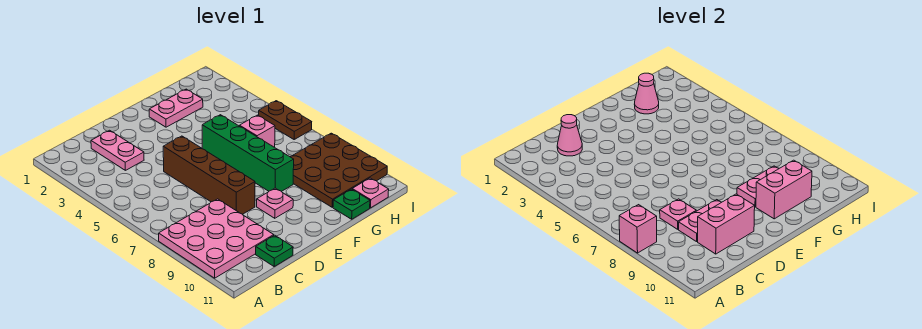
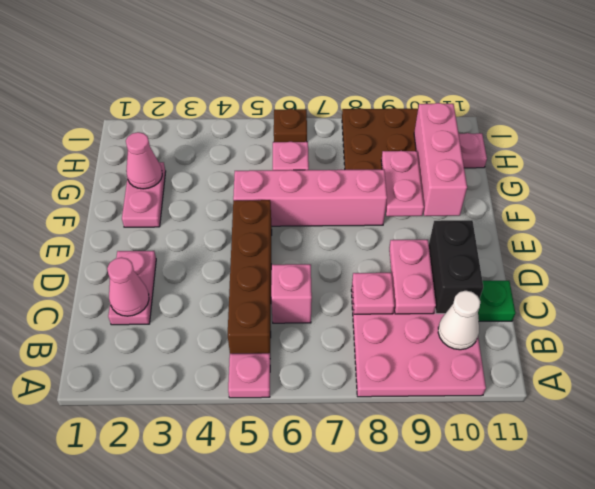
pink brick A8 level 2 -> pink brick C6 level 1
none -> white cone B10 level 2
pink plate C2:C3 level 1 -> pink plate C2:D2 level 1
pink brick C10:D10 level 2 -> black brick C10:D10 level 2
brown brick D5:D8 level 1 -> brown brick B5:E5 level 1
pink plate E9 level 1 -> pink plate A5 level 1
green brick F5:F8 level 1 -> pink brick F5:F8 level 1
pink brick F10:G10 level 2 -> pink brick F10:H10 level 2
green plate G11 level 1 -> none
brown plate I5:I6 level 1 -> brown plate I6 level 1

